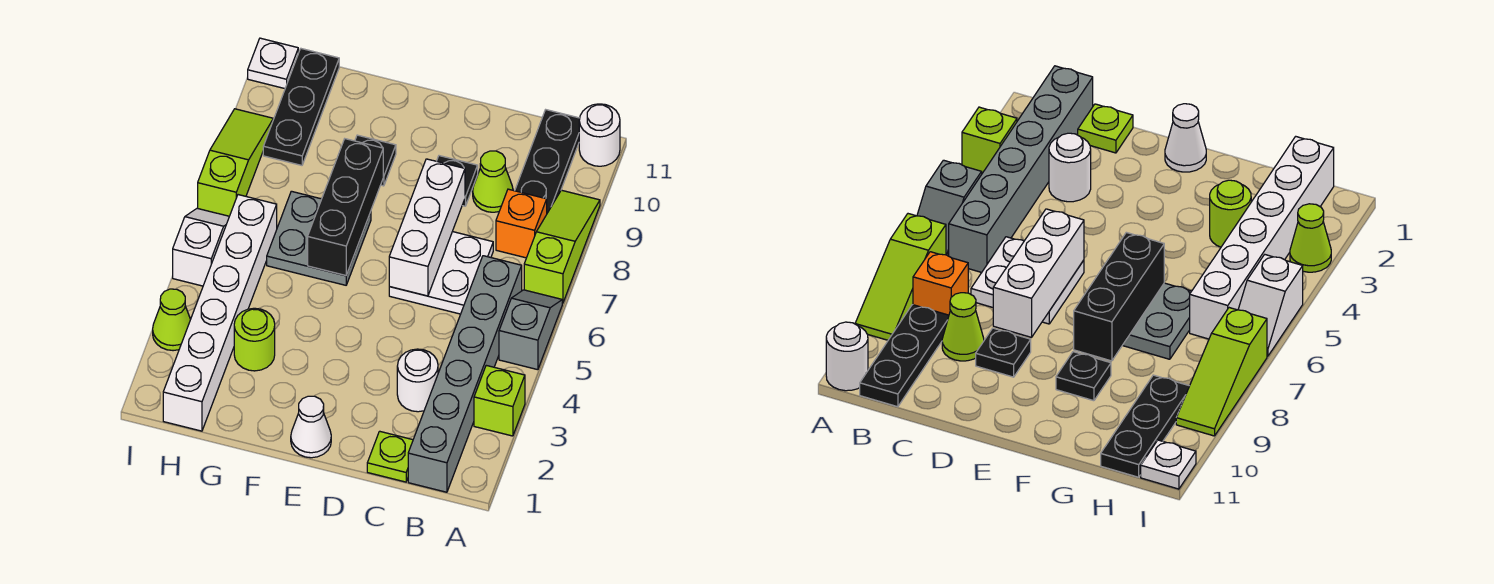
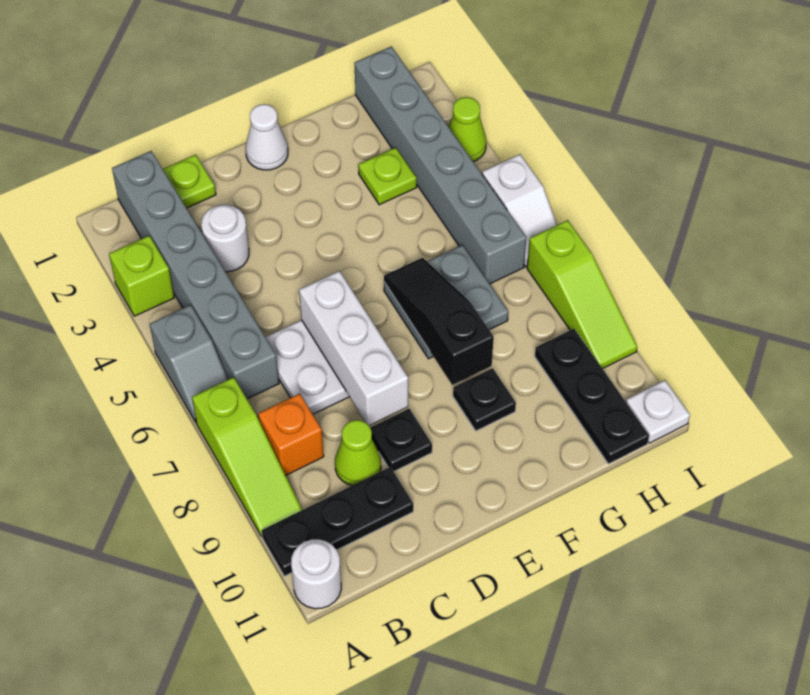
black plate B9:B11 level 1 -> black plate A10:C10 level 1
black brick F6:F8 level 2 -> black slope F6:F8 level 2 top 8
lime round brick G3 level 1 -> lime plate G3 level 1
white brick H1:H6 level 1 -> grey brick H1:H6 level 1

